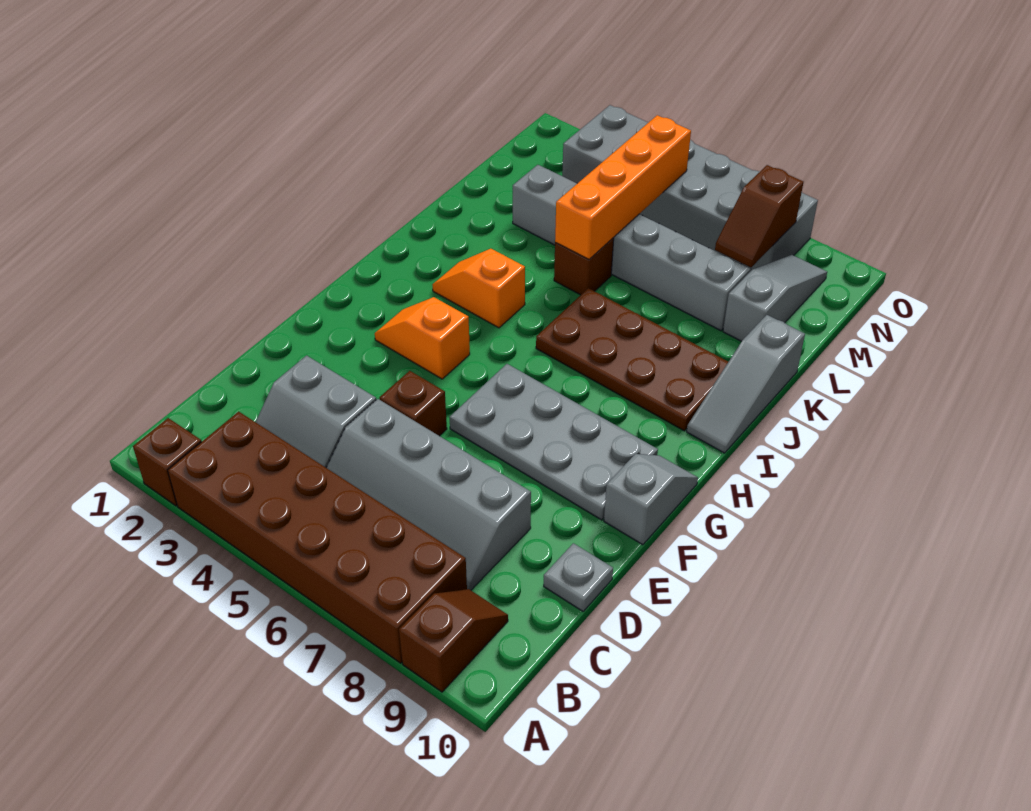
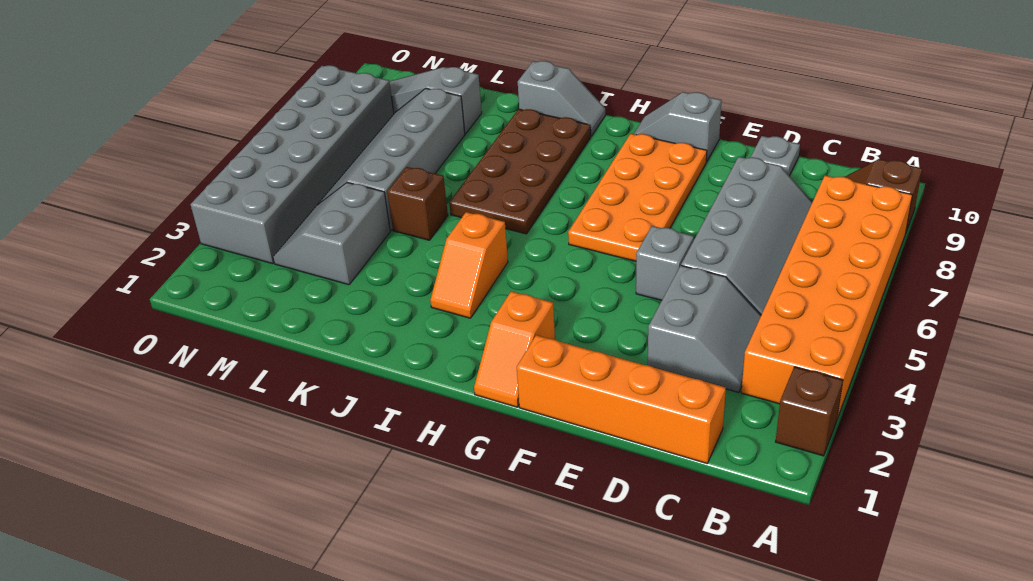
brown brick A3:B8 level 1 -> orange brick A3:B8 level 1
brown brick E5 level 1 -> grey brick E5 level 1
grey plate F6:G9 level 1 -> orange plate F6:G9 level 1
orange slope G3:G4 level 1 top 4 -> orange slope G1:G2 level 1 top 2
grey slope I10:K10 level 1 top K -> grey slope I10:J10 level 1 top J
orange brick K5:N5 level 2 -> orange brick C1:F1 level 1
brown slope M8:N8 level 2 top N -> none

